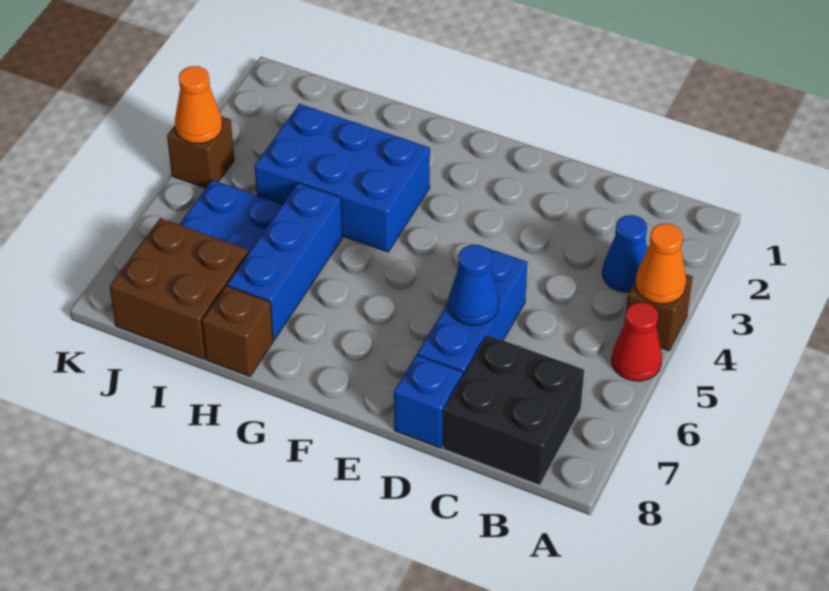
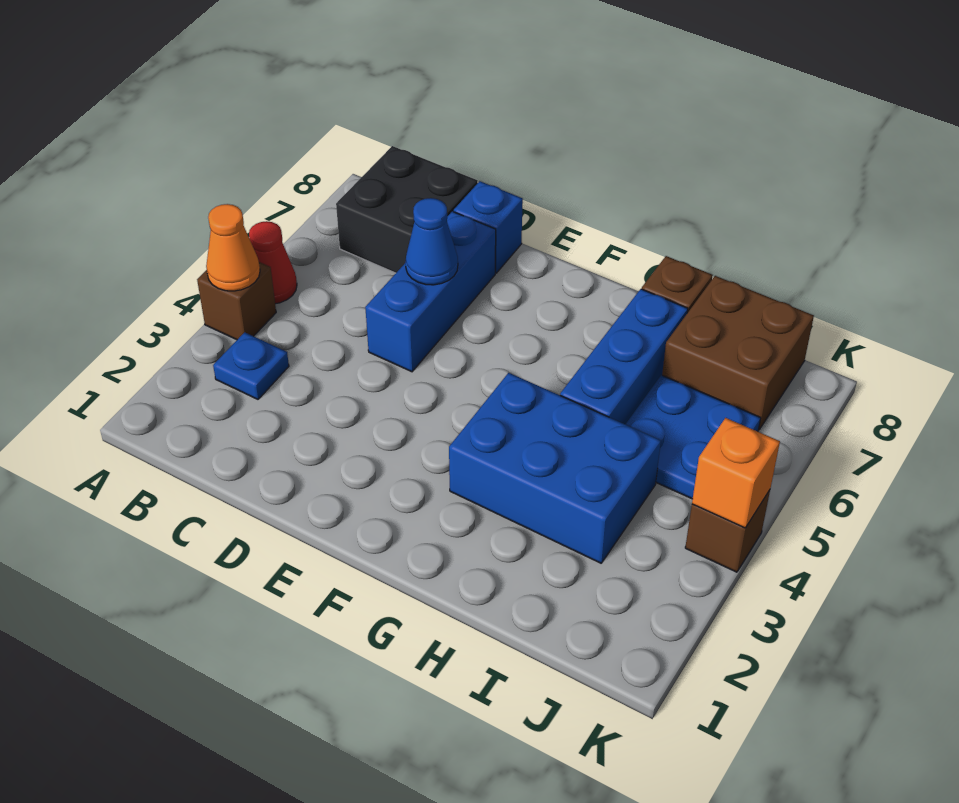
blue cone B3 level 1 -> blue plate B3 level 1
orange cone K4 level 2 -> orange brick K4 level 2

